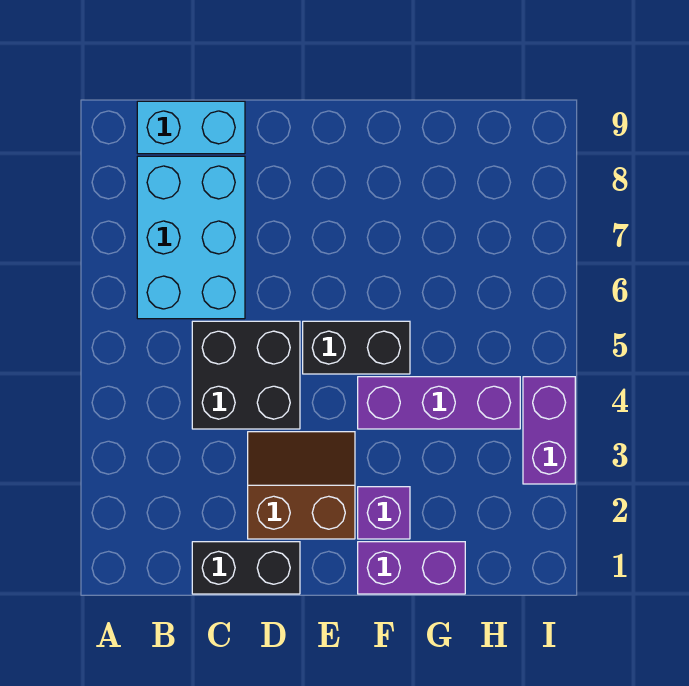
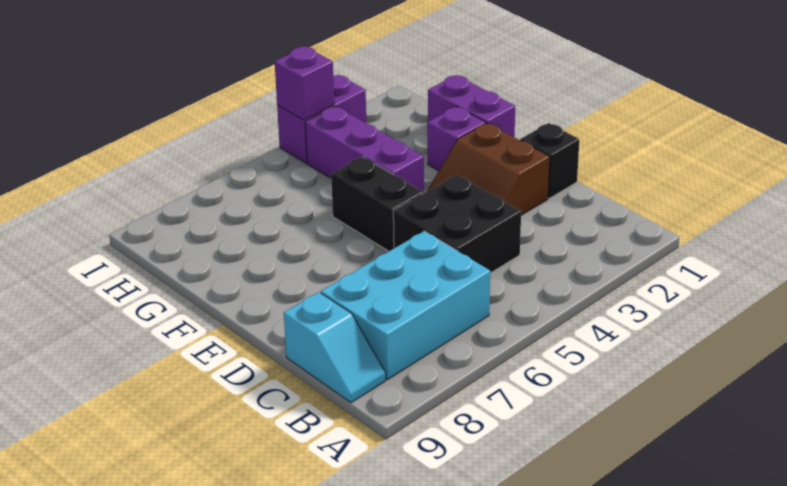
cyan brick B9:C9 level 1 -> cyan slope B9:C9 level 1 top C
black brick C1:D1 level 1 -> black brick D1 level 1
none -> purple brick I4 level 2

